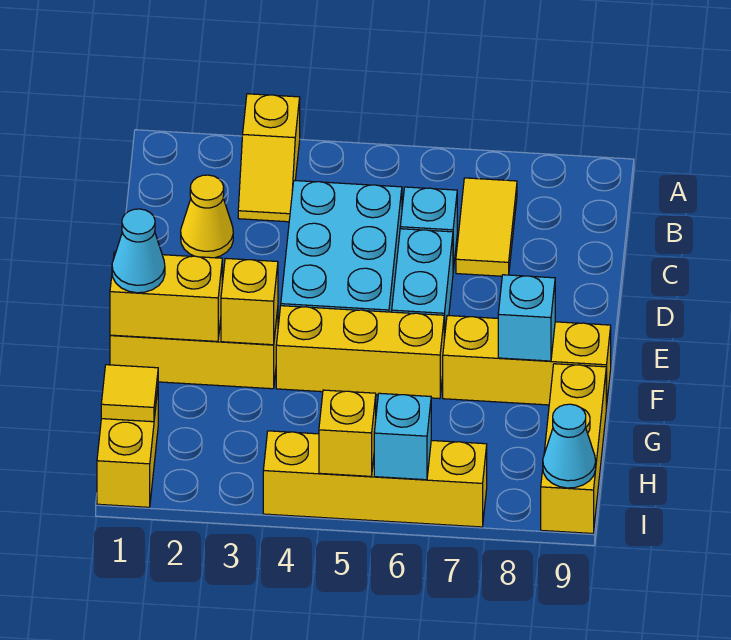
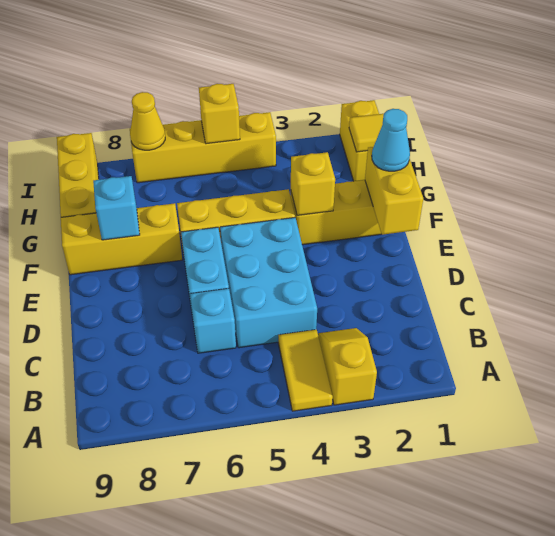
yellow tile B7:C7 level 1 -> yellow tile A4:B4 level 1
yellow cone C2 level 1 -> yellow cone I7 level 2
yellow brick F1:F2 level 2 -> yellow brick E1:F1 level 2
cyan brick I6 level 2 -> none
cyan cone I9 level 2 -> none

